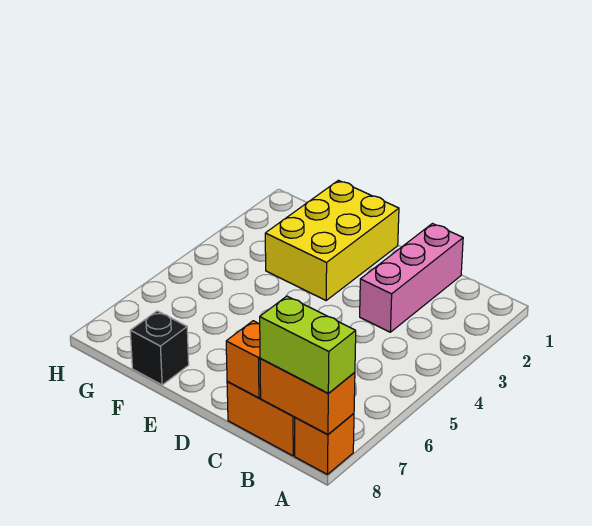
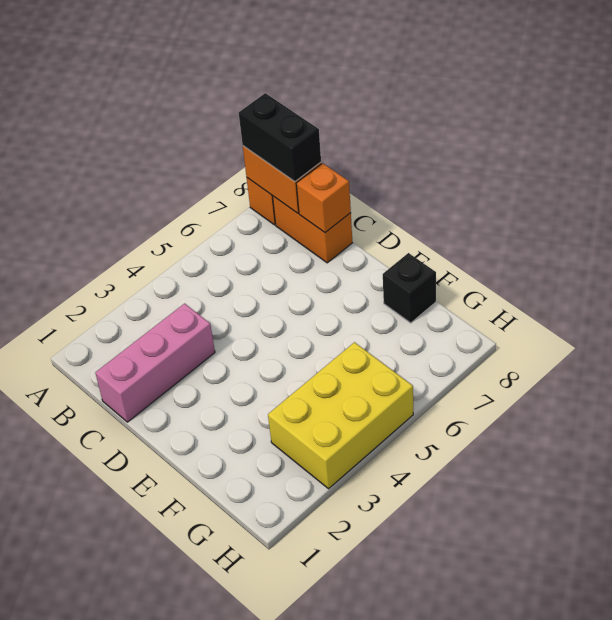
lime brick A8:B8 level 3 -> black brick A8:B8 level 3
yellow brick E1:F3 level 1 -> yellow brick G3:H5 level 1

